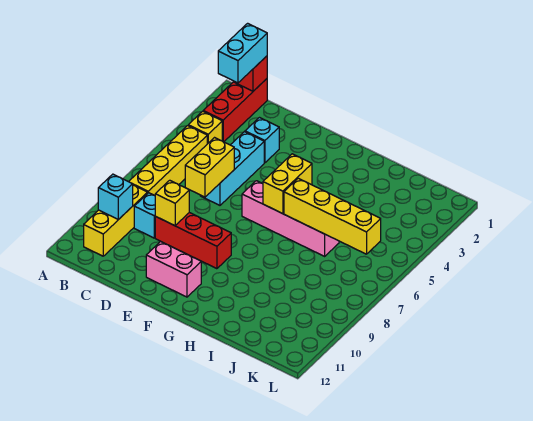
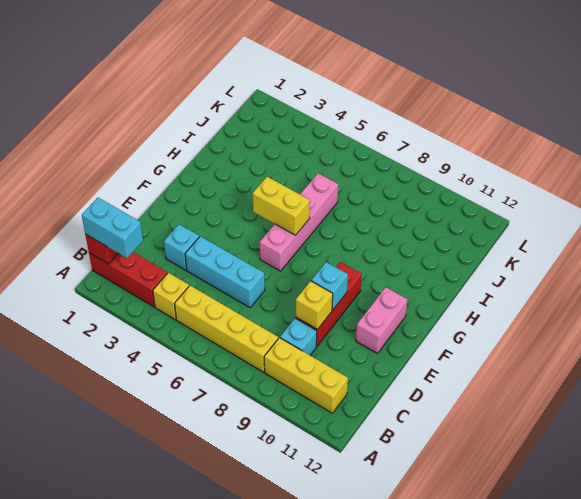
cyan brick B10 level 2 -> cyan brick E9 level 2
yellow brick D6:D7 level 2 -> none
yellow brick H6:K6 level 2 -> none

